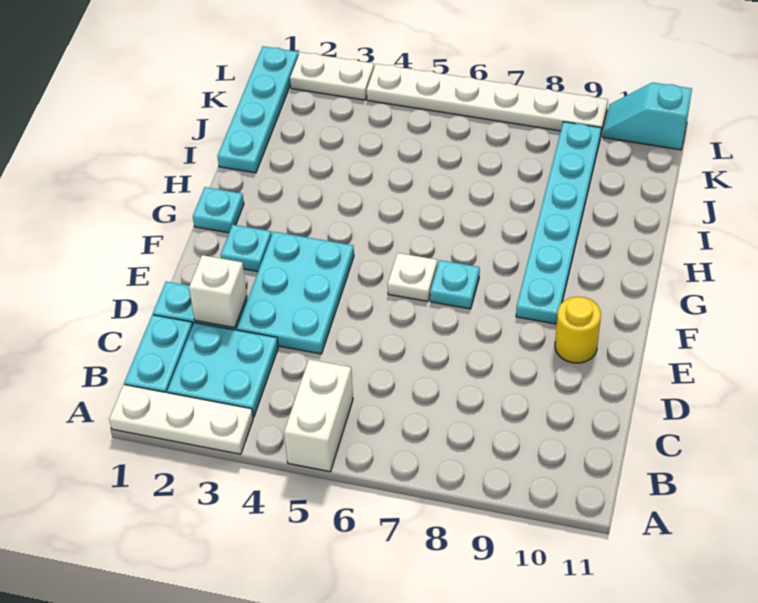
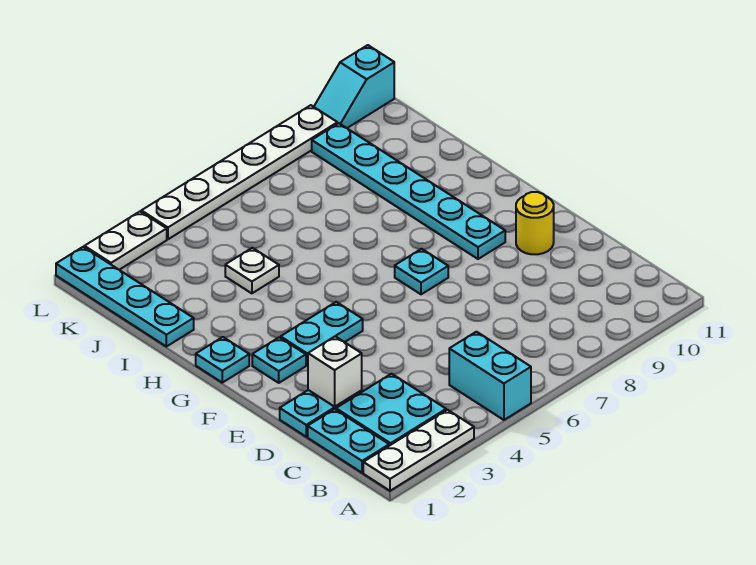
white brick A5:B5 level 1 -> cyan brick A5:B5 level 1
cyan plate D3:F4 level 1 -> cyan plate F3:F4 level 1
white plate F6 level 1 -> white plate I4 level 1

